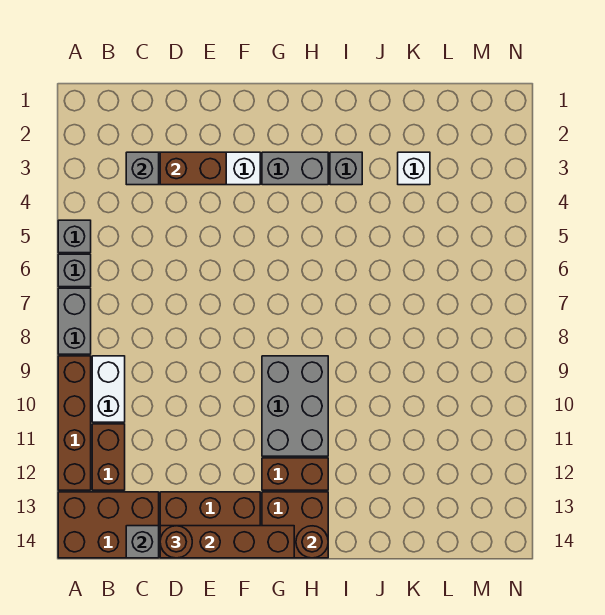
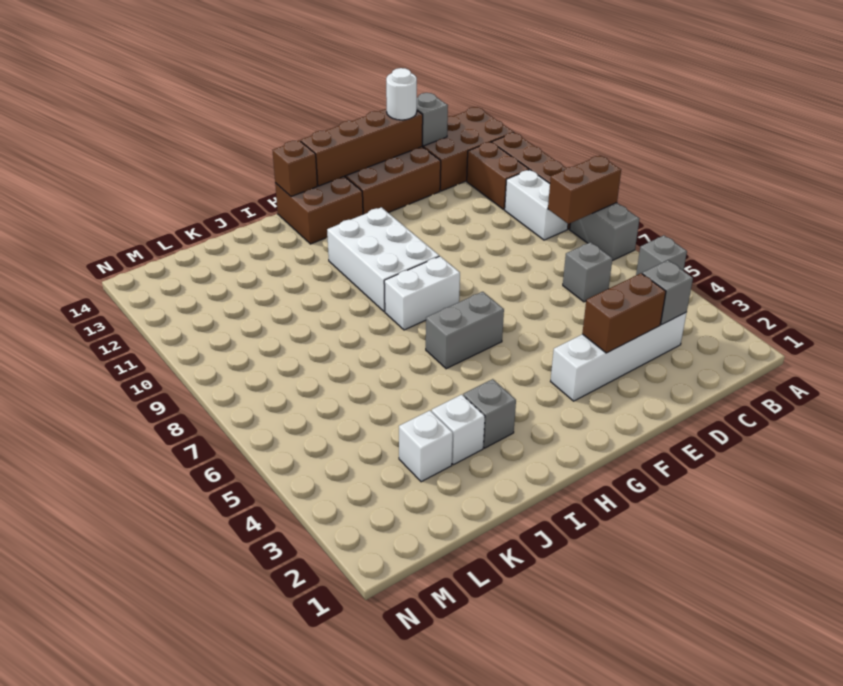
grey brick A6 level 1 -> grey brick C6 level 1
brown round brick D14 level 3 -> white round brick D14 level 3
grey brick G3:H3 level 1 -> grey brick G6:H6 level 1
none -> white brick G8:H8 level 1
grey brick G9:H11 level 1 -> white brick G9:H11 level 1
brown brick G12:H12 level 1 -> brown brick A8:B8 level 2
brown round brick H14 level 2 -> brown brick H14 level 2
none -> white brick J3 level 1

